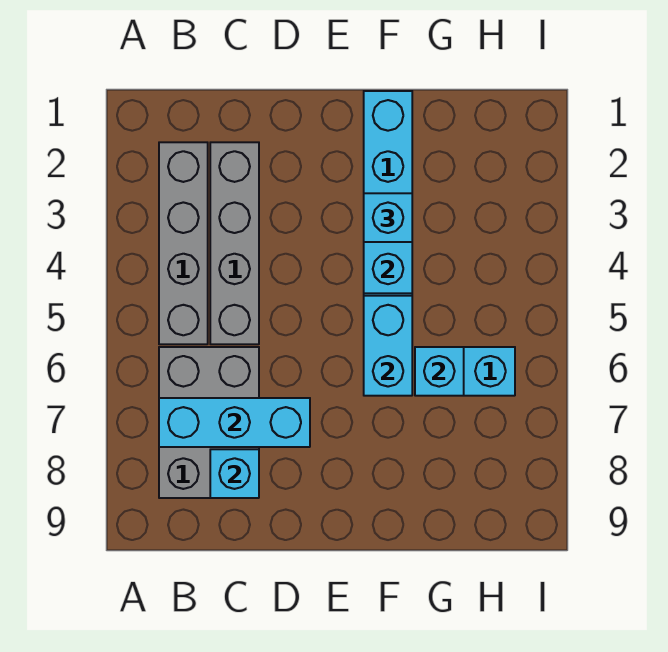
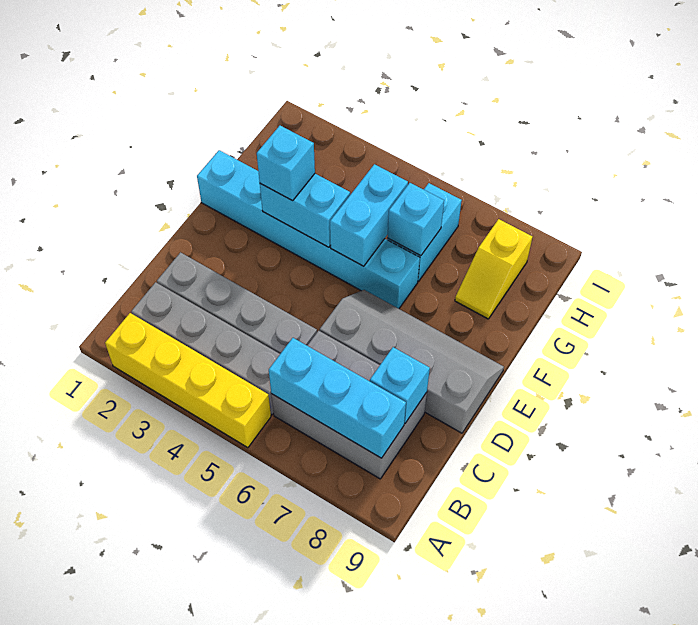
none -> yellow brick A2:A5 level 1
cyan brick B7:D7 level 2 -> cyan brick B6:B8 level 2
none -> grey slope D6:E9 level 1 top D
cyan brick F5:F6 level 2 -> cyan brick F5:G5 level 2
none -> yellow slope G8:H8 level 1 top H

